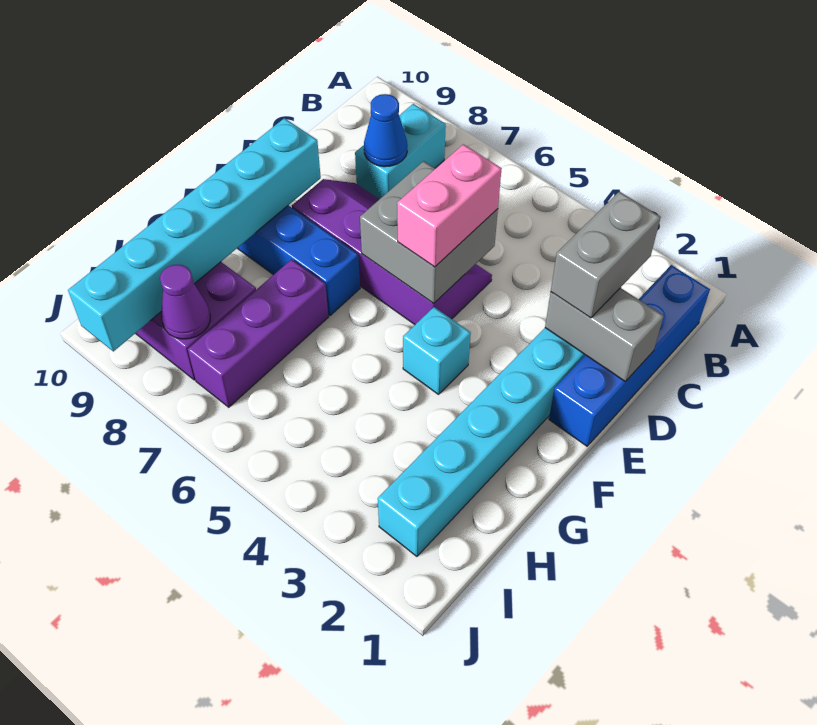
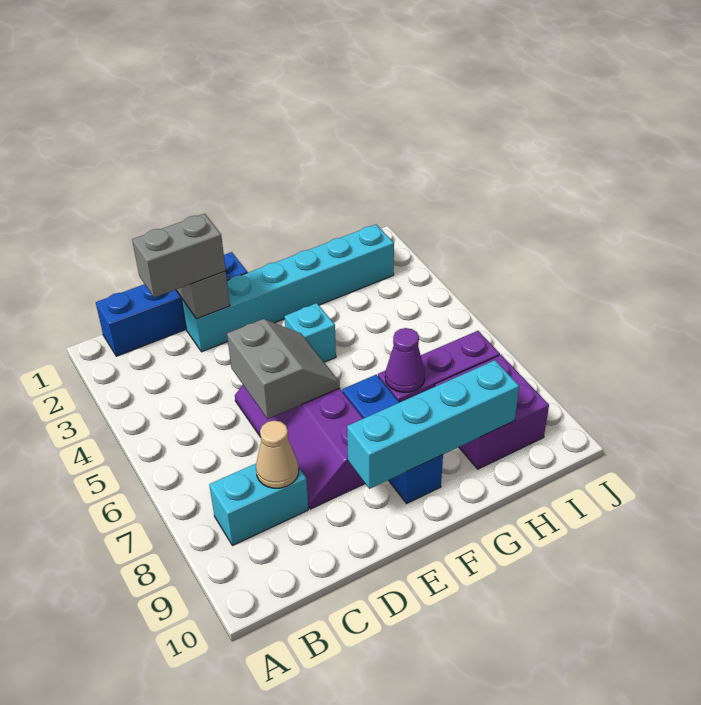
blue cone C8 level 2 -> tan cone C8 level 2
grey brick D5:E6 level 2 -> grey slope D5:E6 level 2 top D
pink brick D5:E5 level 3 -> none
cyan brick E9:J9 level 2 -> cyan brick E9:H9 level 2
purple cone I8 level 2 -> purple cone G7 level 2

